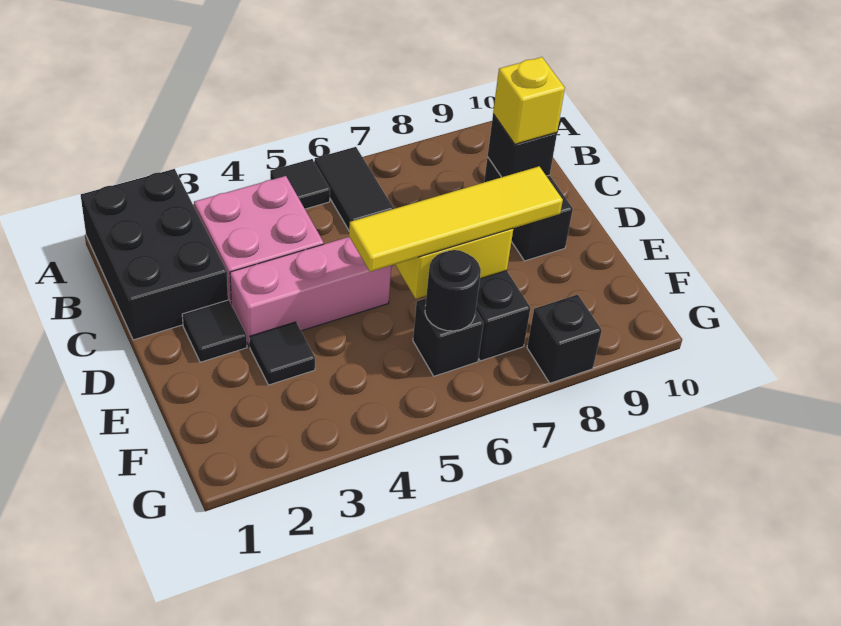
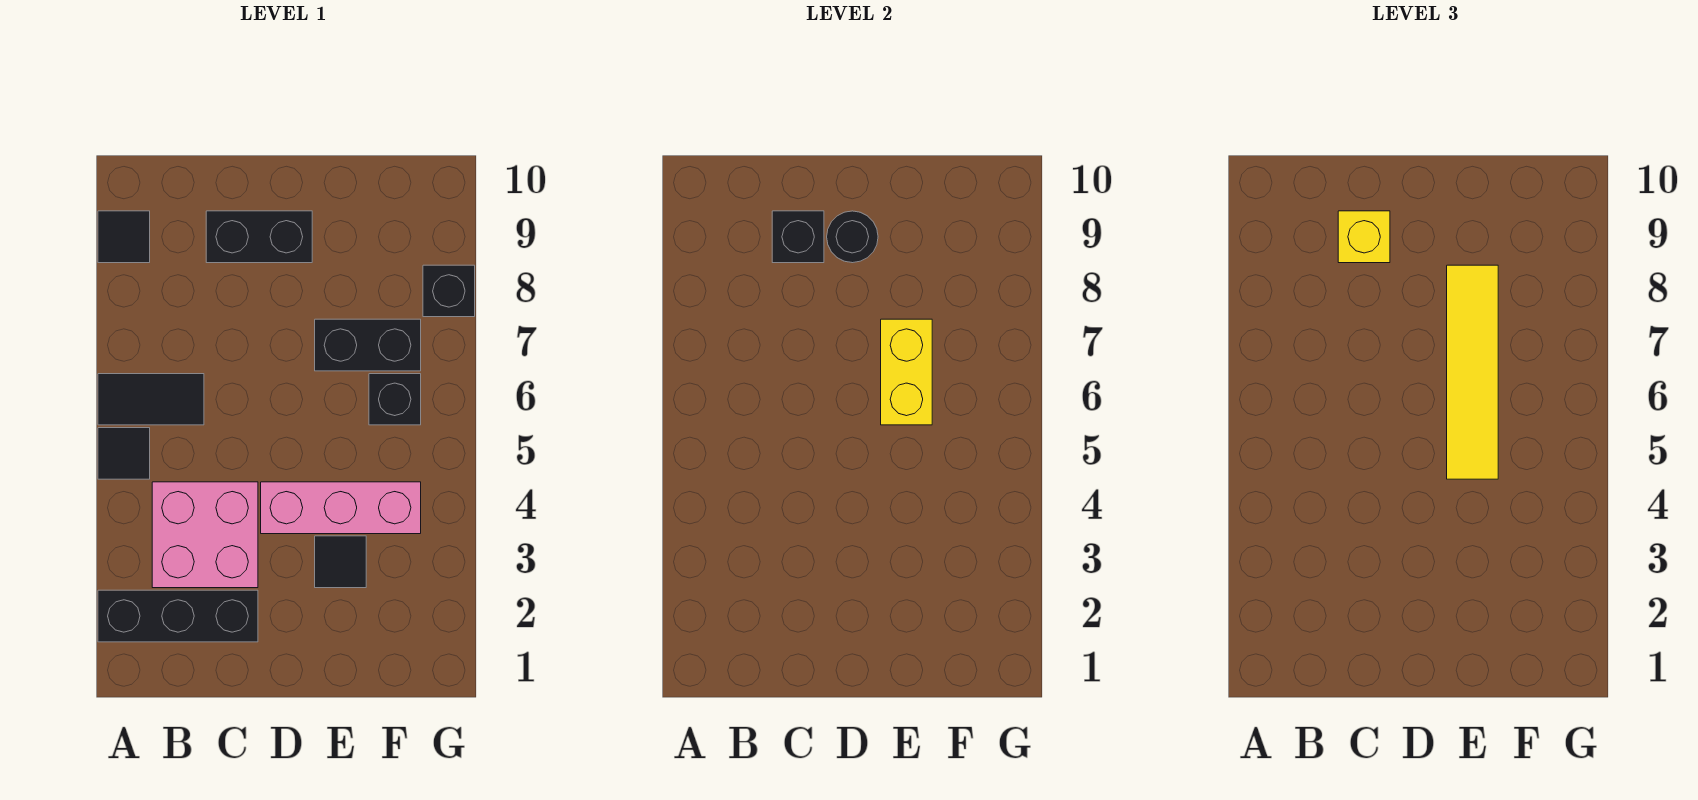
black brick A1:C2 level 1 -> black brick A2:C2 level 1
black tile D2 level 1 -> black tile A9 level 1
pink brick D3:D5 level 1 -> pink brick D4:F4 level 1
black round brick F6 level 2 -> black round brick D9 level 2

